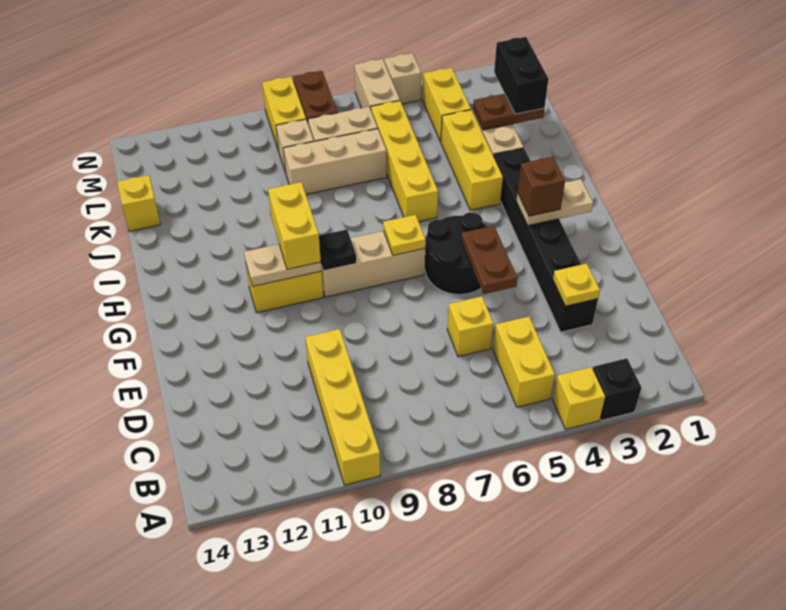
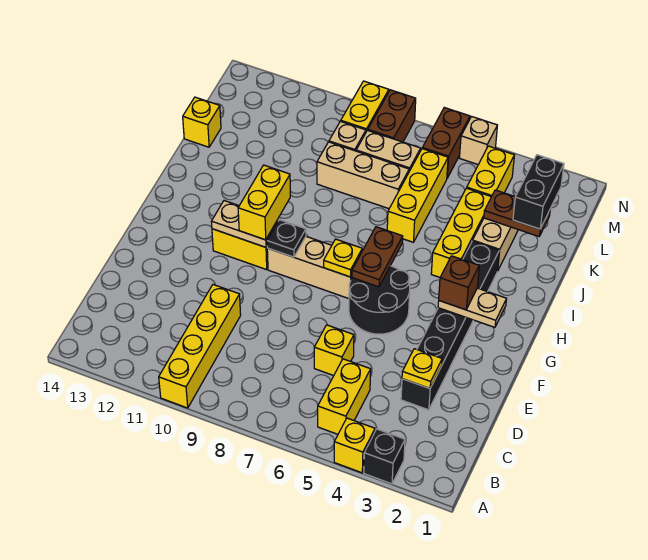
brown plate E5:F5 level 2 -> brown plate G6:H6 level 2
yellow brick I6:L6 level 1 -> yellow brick J6:L6 level 1
tan brick M6:N6 level 1 -> brown brick M6:N6 level 1

